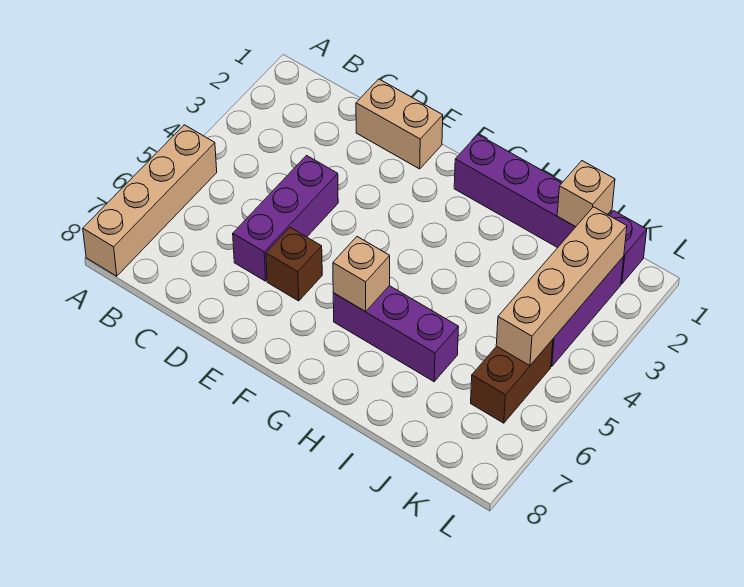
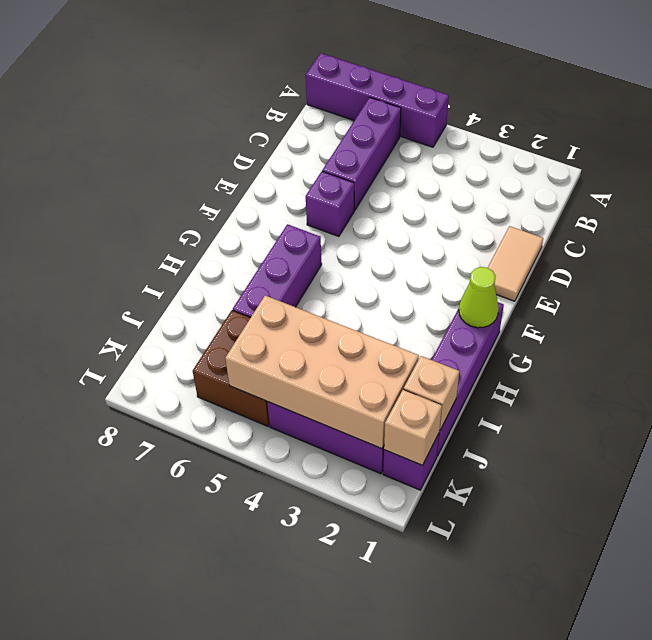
tan brick A5:A8 level 1 -> purple brick A5:A8 level 1
tan brick D1:E1 level 1 -> tan tile D1:E1 level 1
purple brick D4:D6 level 1 -> purple brick B6:D6 level 1
brown brick E6 level 1 -> purple brick E6 level 1
none -> lime cone G1 level 2
tan brick G6 level 2 -> tan brick K1 level 2
tan brick K2:K5 level 2 -> tan brick J2:K5 level 2
brown brick K5:K6 level 1 -> brown brick J5:K6 level 1

